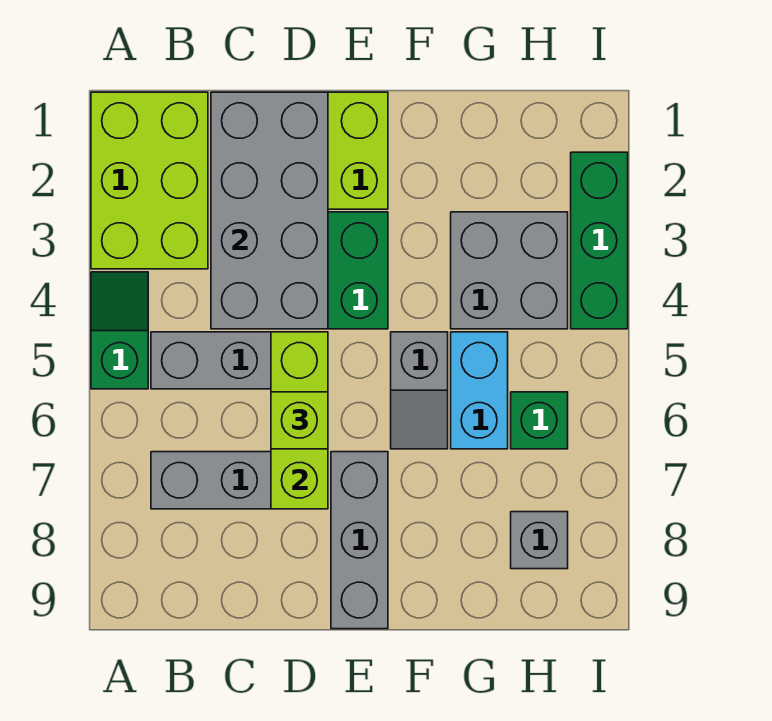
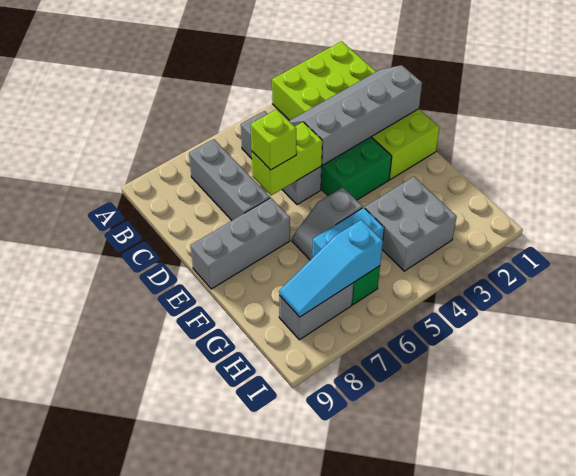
green slope A4:A5 level 1 top 5 -> none
grey brick C1:D4 level 2 -> grey slope C1:D4 level 2 top D
lime brick D5:D7 level 2 -> lime brick D5:D6 level 2
none -> cyan slope H6:H8 level 2 top 6
grey brick H8 level 1 -> grey brick H7:H8 level 1
green brick I2:I4 level 1 -> none

